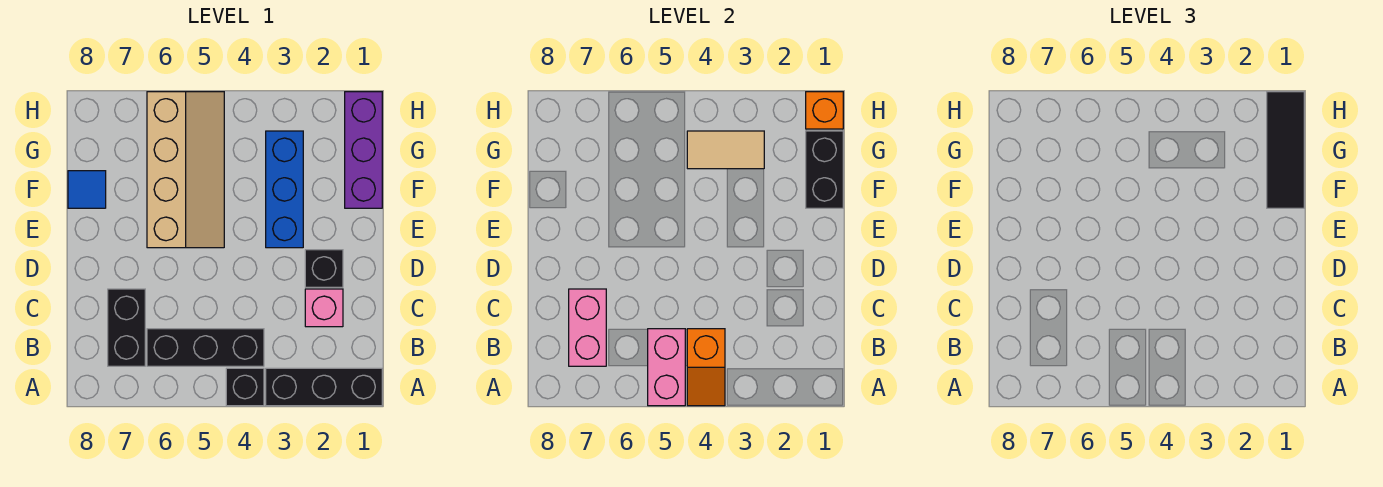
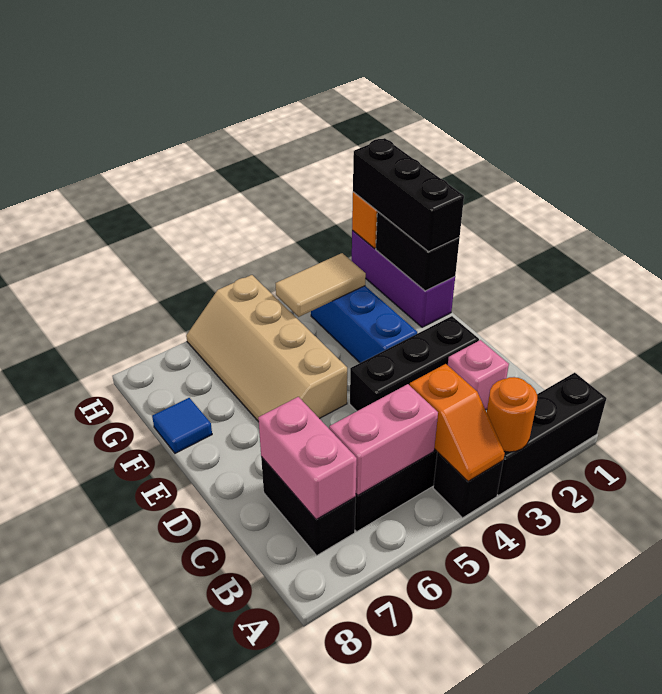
none -> orange round brick A3 level 2
pink brick A5:B5 level 2 -> pink brick B5:B6 level 2
black brick D2 level 1 -> black brick D2:D4 level 1
tan slope E5:H6 level 1 top 6 -> tan slope E5:H6 level 1 top 5
black tile F1:H1 level 3 -> black brick F1:H1 level 3

